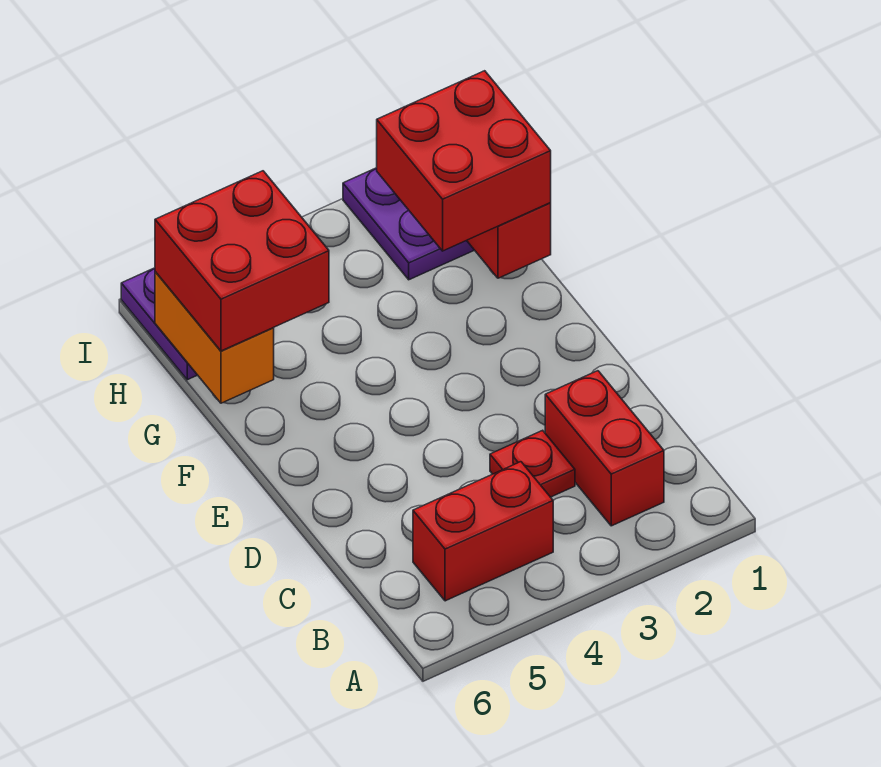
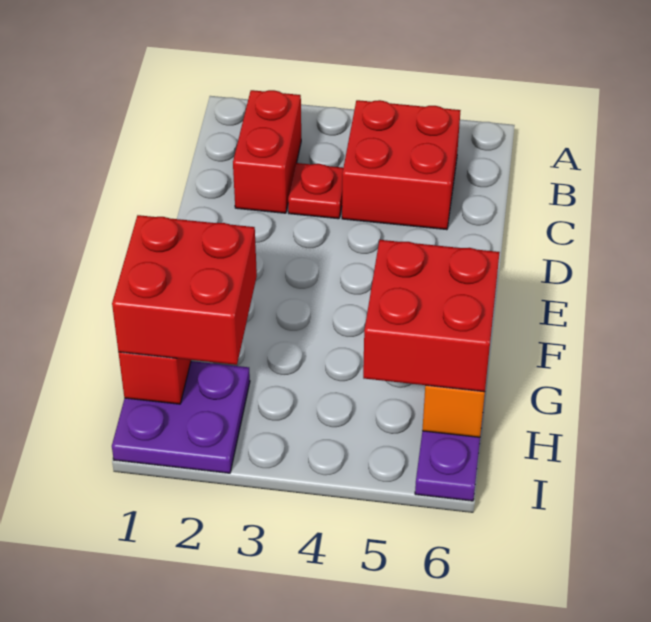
red brick B4:B5 level 1 -> red brick B4:C5 level 1

